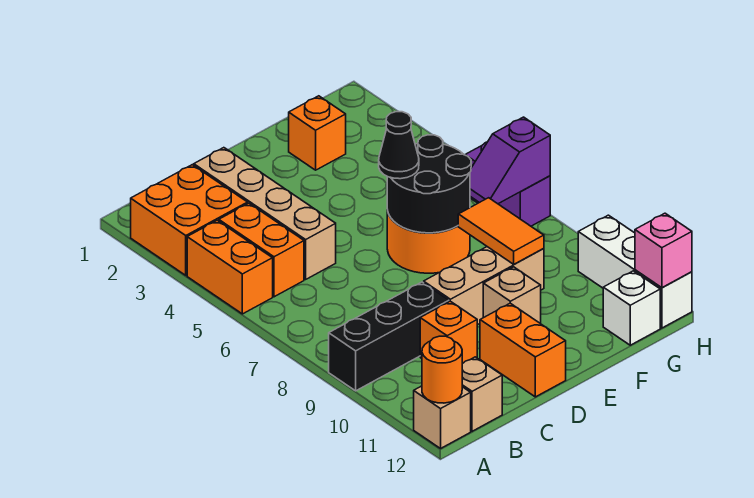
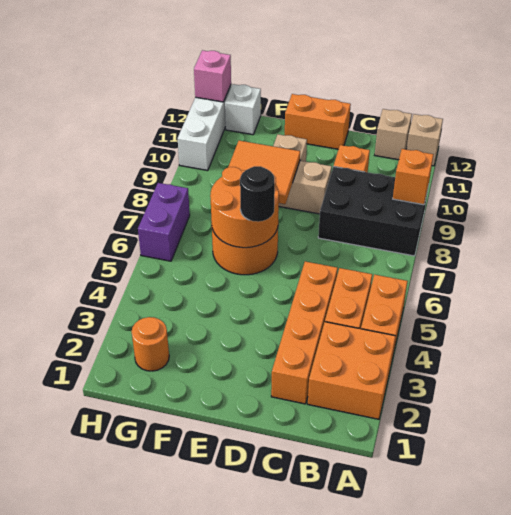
black brick A9:C9 level 1 -> black brick A8:C9 level 1
orange round brick A12 level 2 -> orange round brick G2 level 1
tan brick C2:C5 level 1 -> orange brick C2:C5 level 1
orange brick D11:D12 level 1 -> orange brick D12:E12 level 1
black round brick E6:F7 level 2 -> orange round brick E6:F7 level 2
black cone E6 level 3 -> black round brick E6 level 3
orange brick F2 level 1 -> orange brick A9 level 2
orange tile F8:F9 level 2 -> orange tile E8:F9 level 2
purple slope G7:H7 level 2 top H -> none

